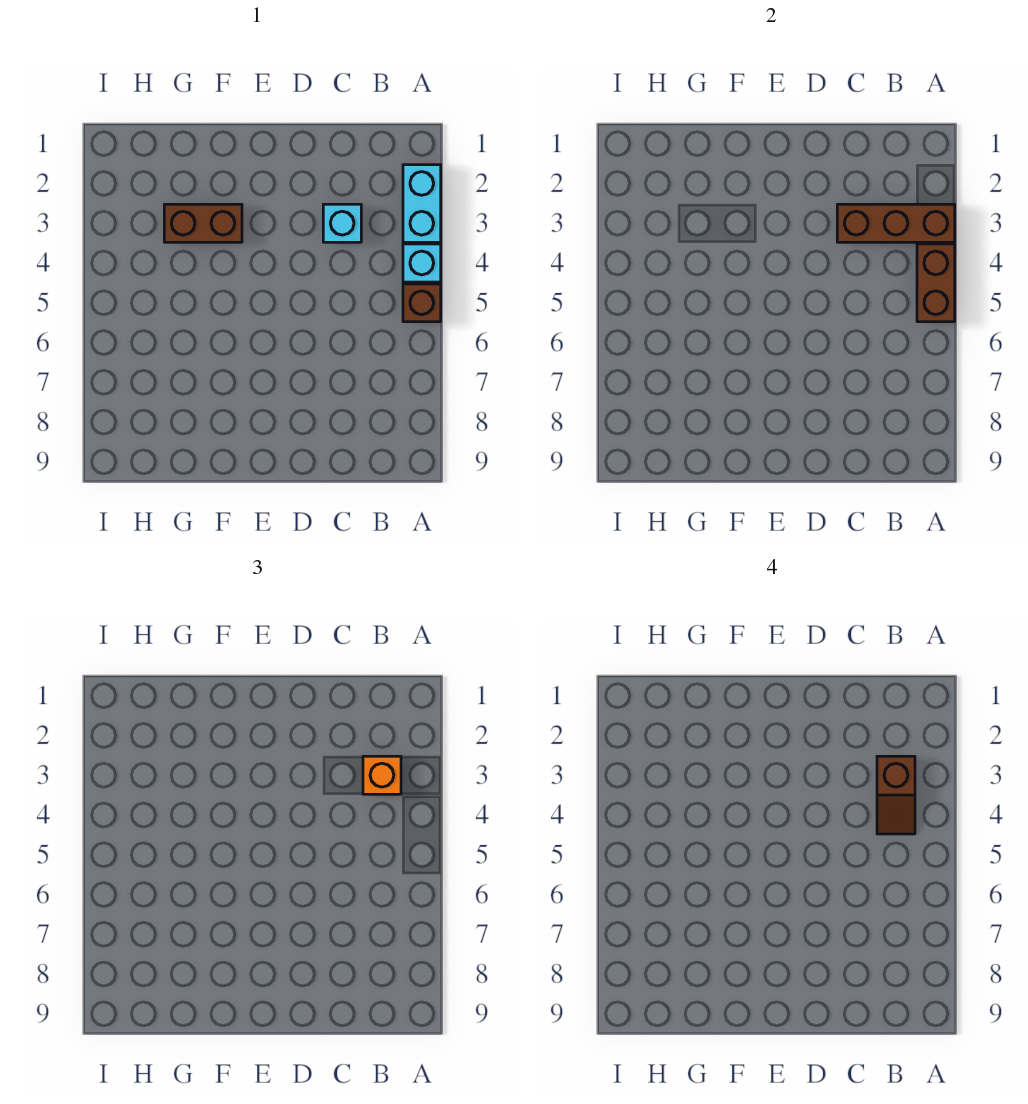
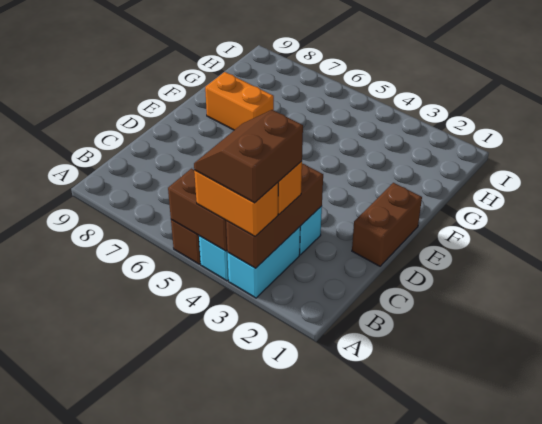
cyan brick A2:A3 level 1 -> cyan brick A3:B3 level 1
none -> orange brick A3:A4 level 3
brown slope B3:B4 level 4 top 3 -> brown slope A3:B4 level 4 top 3
brown brick F3:G3 level 1 -> brown brick D1:E1 level 1
none -> orange brick F7:F8 level 1

